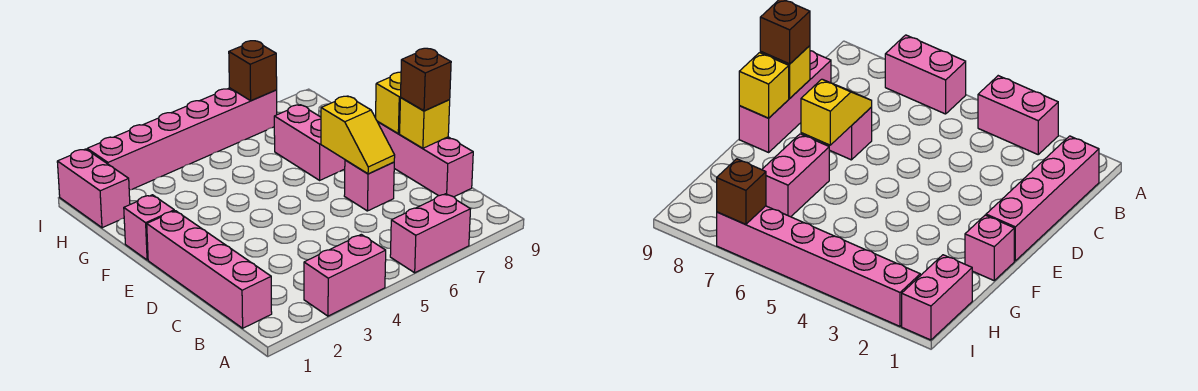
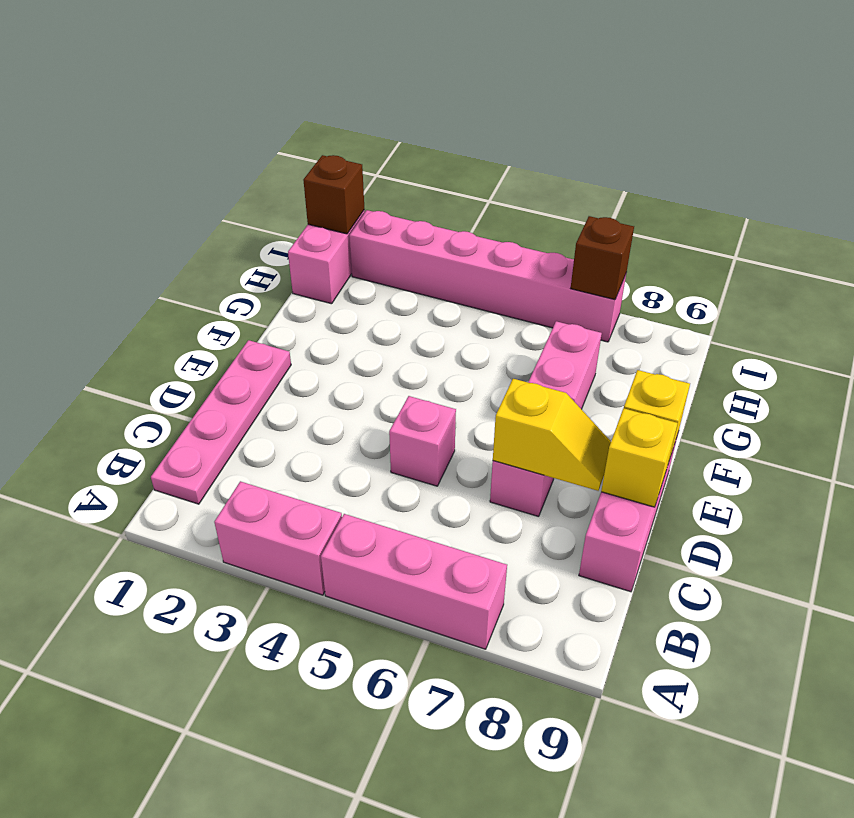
pink brick A6:A7 level 1 -> pink brick A5:A7 level 1
pink brick B1:E1 level 1 -> pink plate B1:E1 level 1
yellow slope D7:E7 level 2 top E -> yellow slope D7:D8 level 2 top 7
brown brick D9 level 3 -> brown brick I1 level 2
pink brick F1 level 1 -> pink brick D5 level 1

